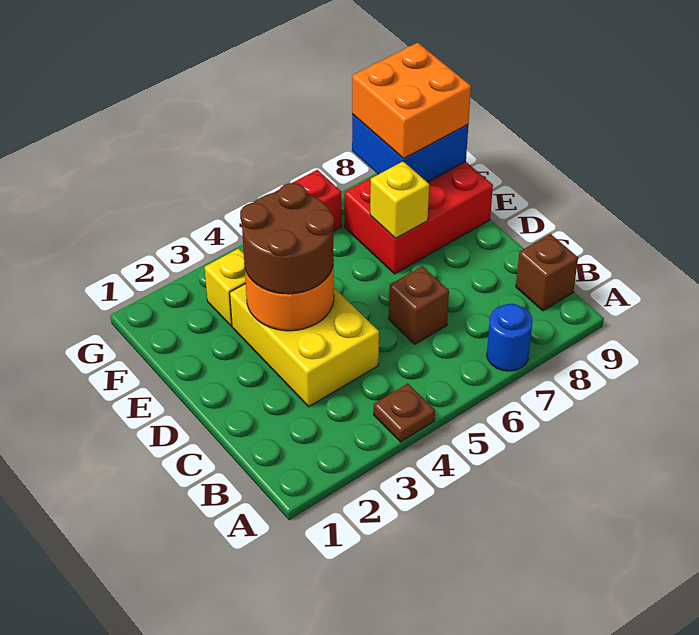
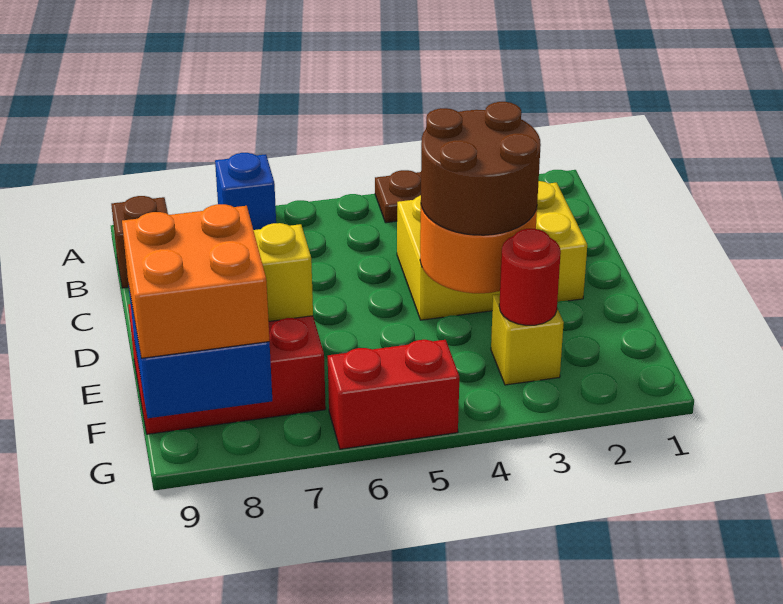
blue round brick A7 level 1 -> blue brick A7 level 1
yellow brick C3:E4 level 1 -> yellow brick C2:D4 level 1
brown brick C6 level 1 -> none
none -> red round brick F3 level 2

